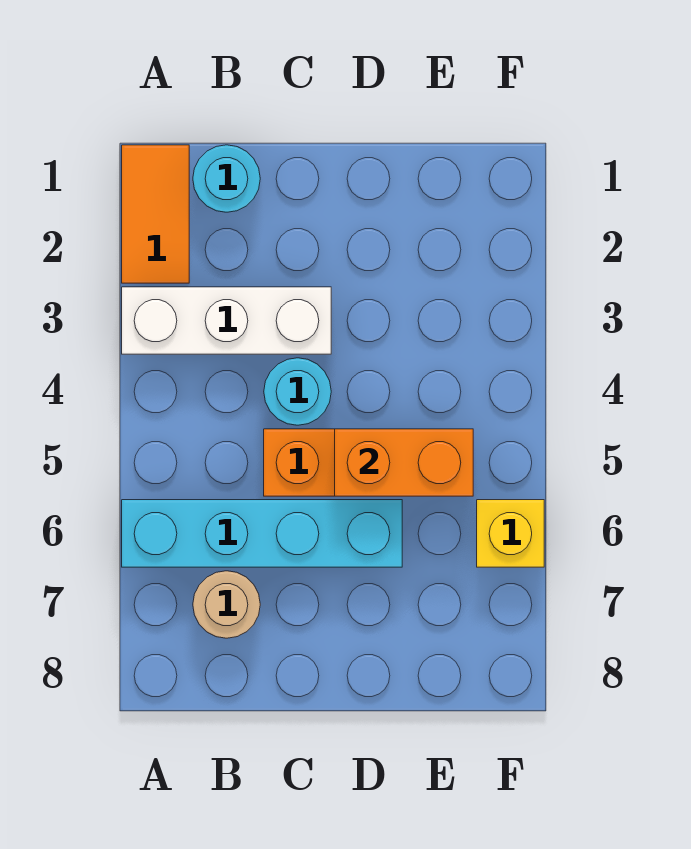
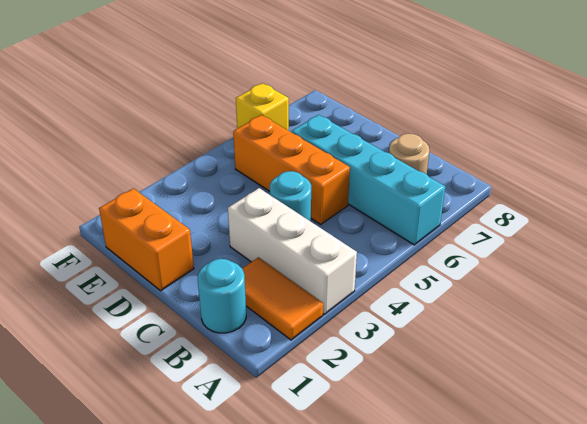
orange tile A1:A2 level 1 -> orange tile A2:B2 level 1
orange brick D5:E5 level 2 -> orange brick D1:E1 level 1

